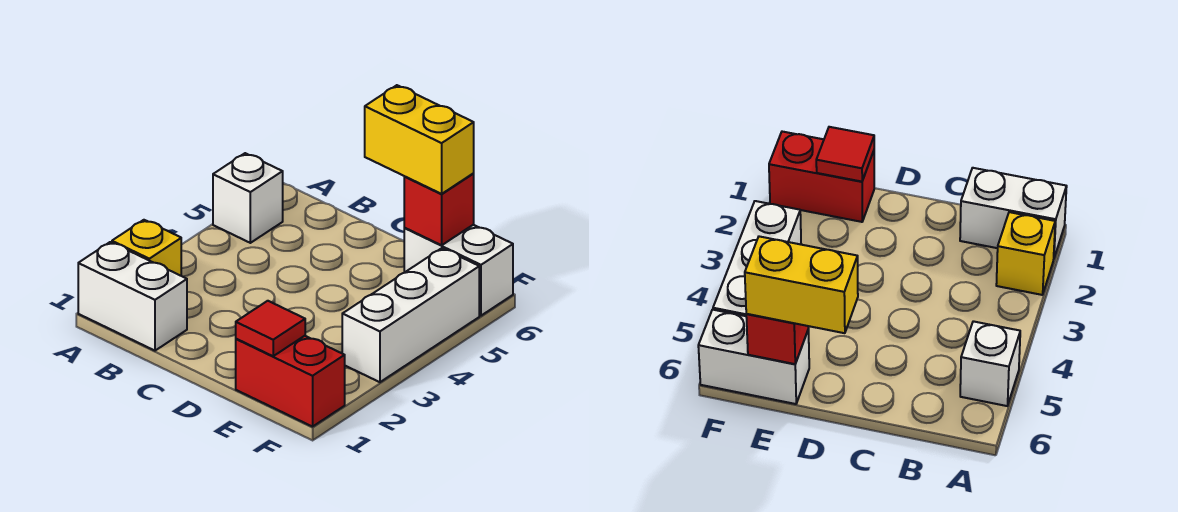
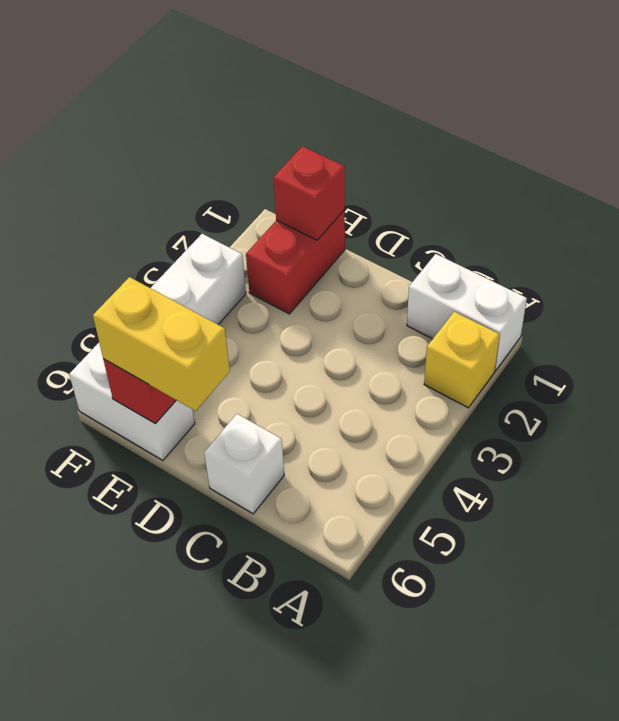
white brick A5 level 1 -> white brick C6 level 1
red brick E1:F1 level 1 -> red brick E1:E2 level 1
red tile E1 level 2 -> red brick E1 level 2

